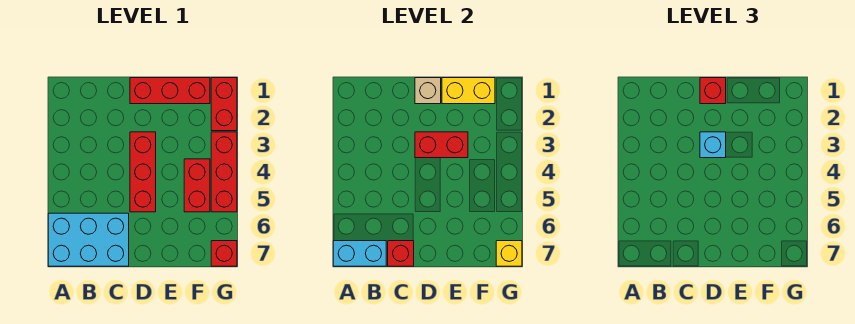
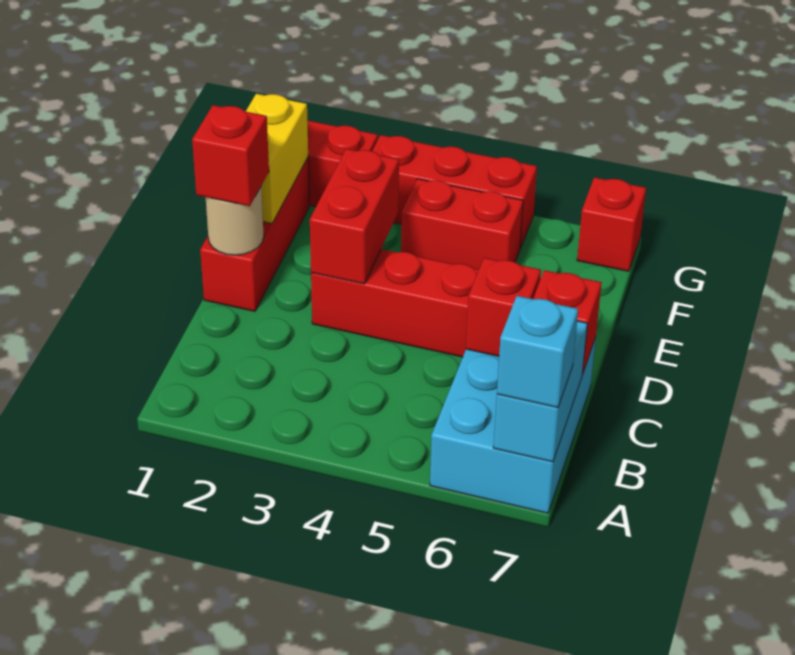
none -> red brick C6 level 2
tan brick D1 level 2 -> tan round brick D1 level 2
cyan brick D3 level 3 -> cyan brick A7 level 3
yellow brick G7 level 2 -> none

